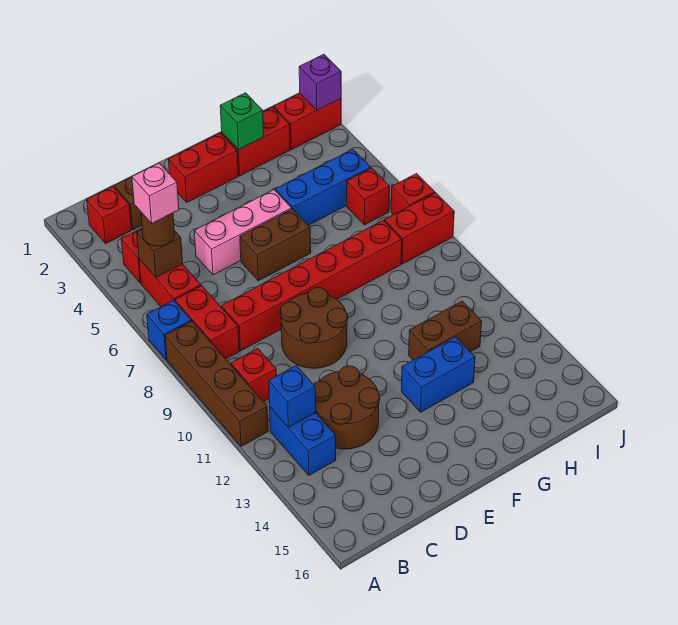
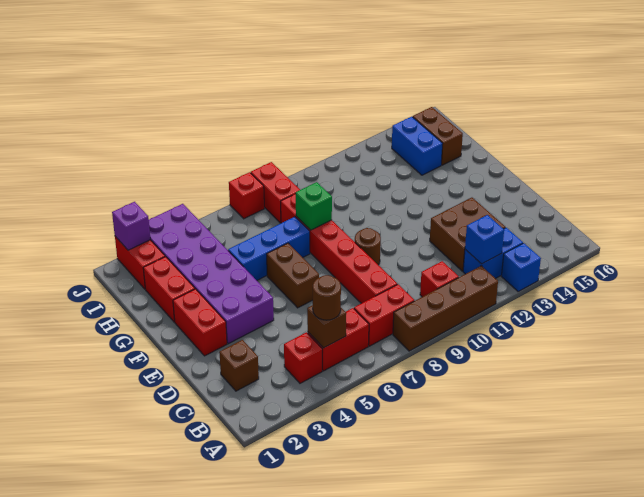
blue brick A7 level 1 -> blue brick A13 level 1
red brick B2 level 1 -> none
pink brick B5 level 4 -> none
brown round brick C12:D13 level 1 -> brown brick C12:D13 level 1
pink brick D5:F5 level 1 -> none
brown round brick D9:E10 level 1 -> brown round brick E9 level 1
none -> purple brick E3:J4 level 1
blue brick F13:G13 level 1 -> blue brick H14:I14 level 1
green brick G2 level 2 -> green brick G8 level 2
blue brick G5:I5 level 1 -> blue brick G5:G7 level 1
brown brick G12:H12 level 1 -> brown brick H15:I15 level 1
red brick I6 level 1 -> none

